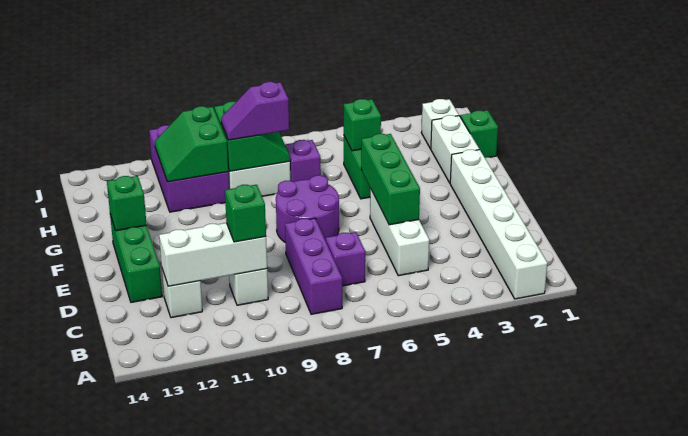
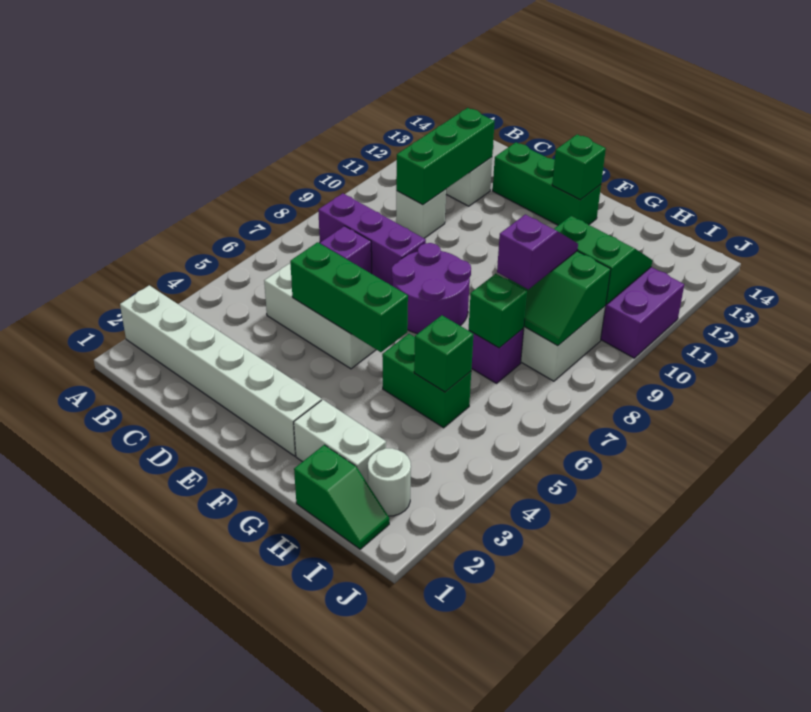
white brick C10:C12 level 2 -> green brick C10:C12 level 2
green brick C10 level 3 -> green brick H7 level 2
white brick I2 level 1 -> white round brick I2 level 1

